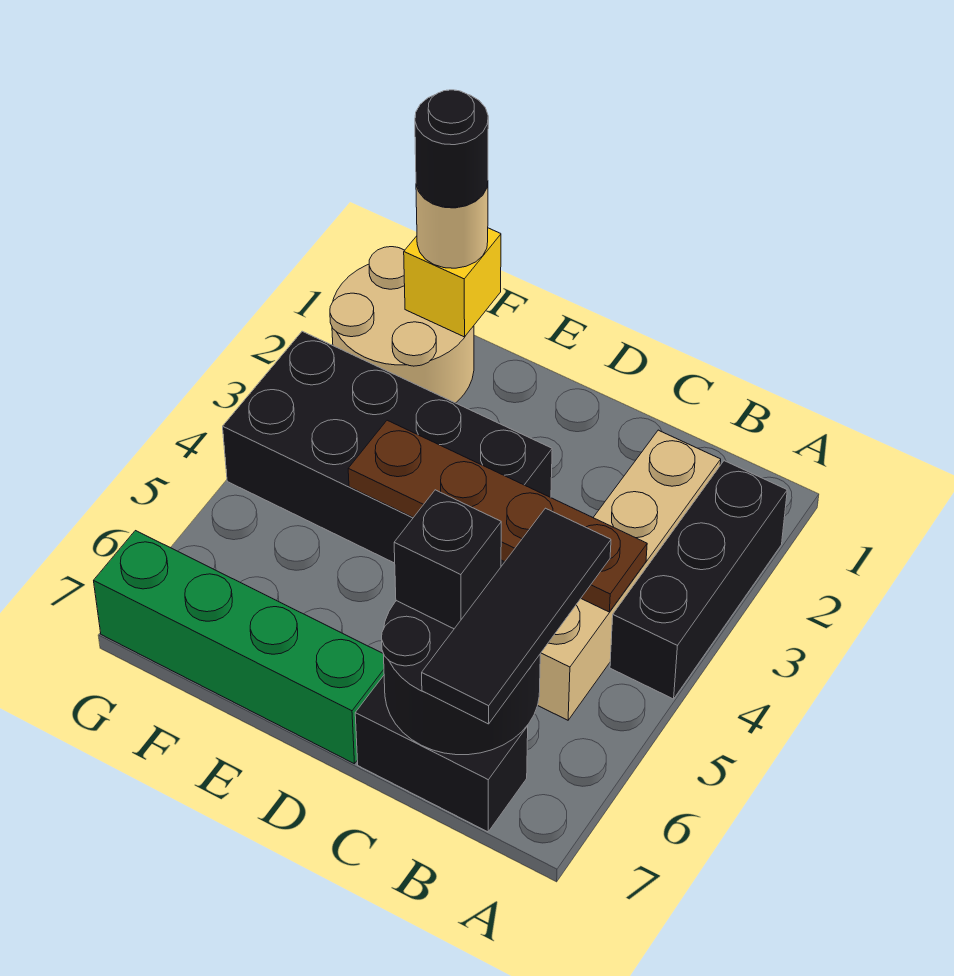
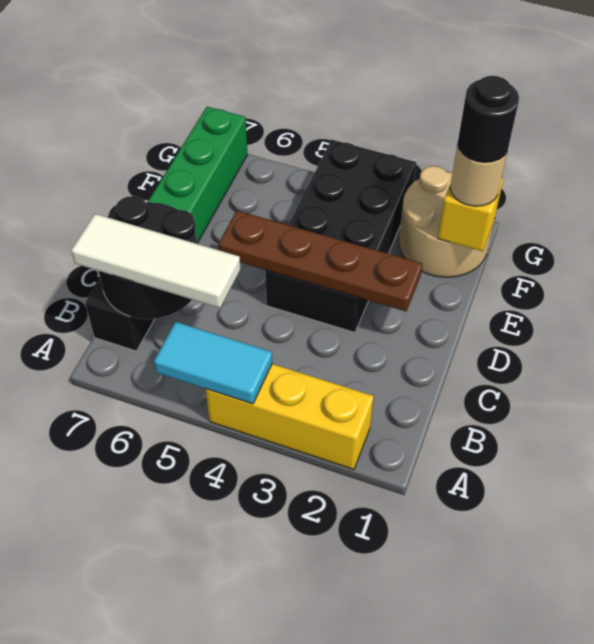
black brick A2:A4 level 1 -> yellow brick A2:A4 level 1
none -> cyan tile A4:A5 level 2
tan brick B2:B5 level 1 -> none
brown plate B4:E4 level 2 -> brown plate D2:D5 level 2
black tile B5:B7 level 3 -> white tile B5:B7 level 3
black brick C6 level 3 -> none

